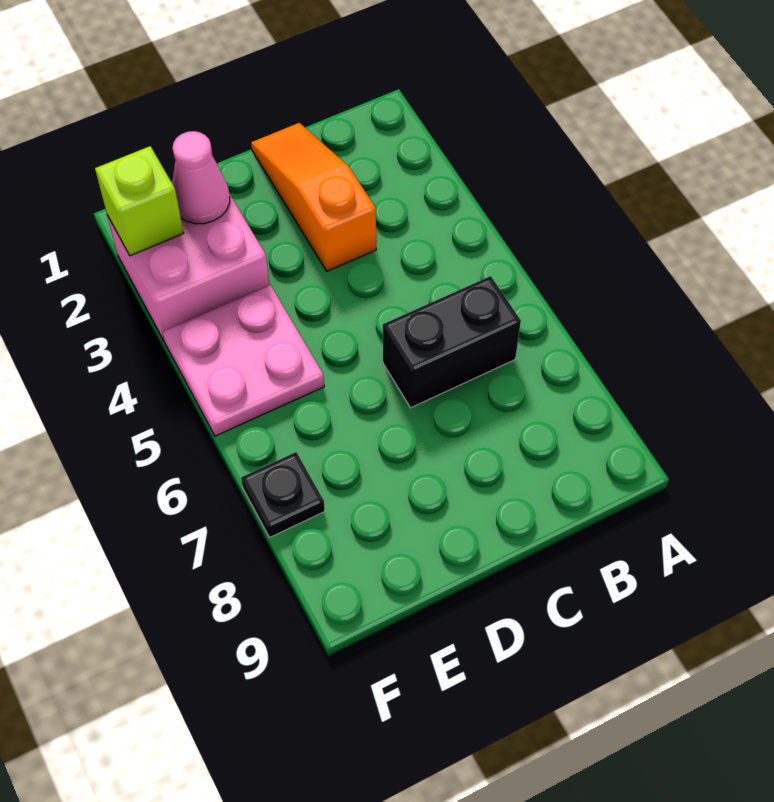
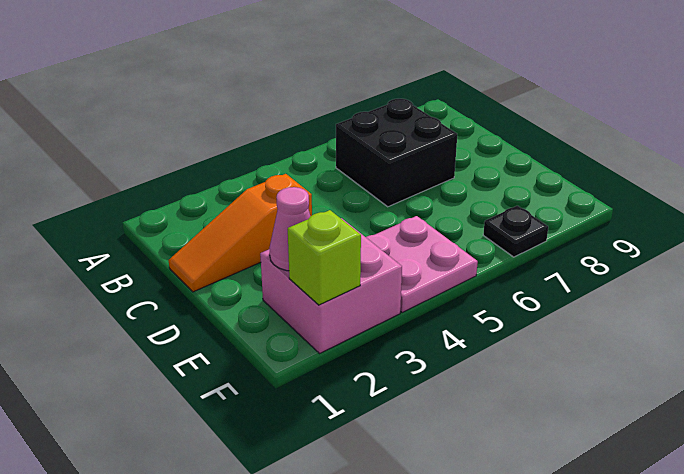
black brick B6:C6 level 1 -> black brick B6:C7 level 1

